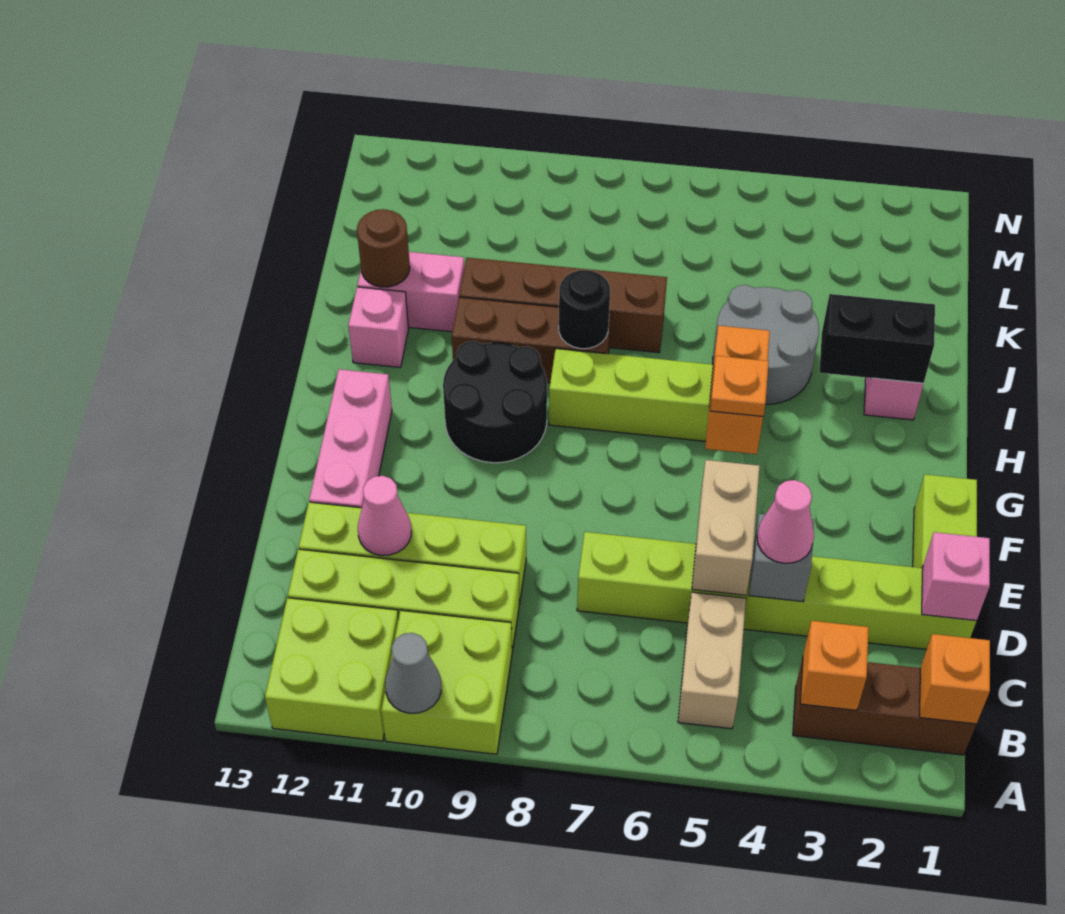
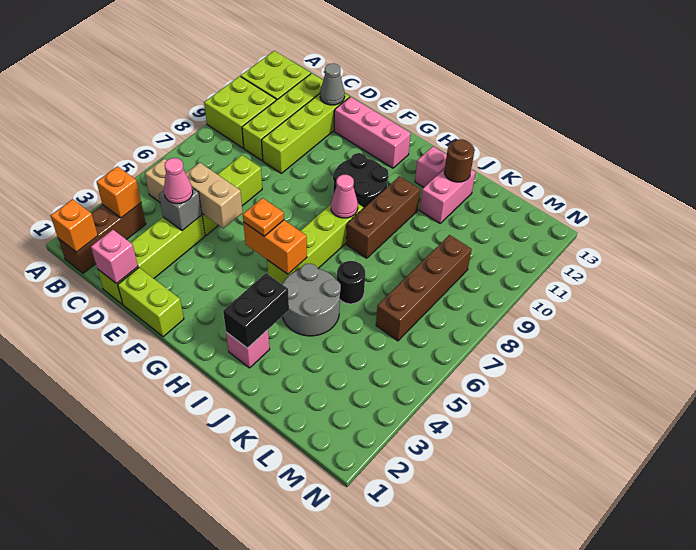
grey cone A10 level 2 -> grey cone D12 level 2
pink cone D11 level 2 -> pink cone H8 level 2
black round brick I8 level 2 -> black round brick J6 level 1
brown brick J7:J10 level 1 -> brown brick L6:L9 level 1

